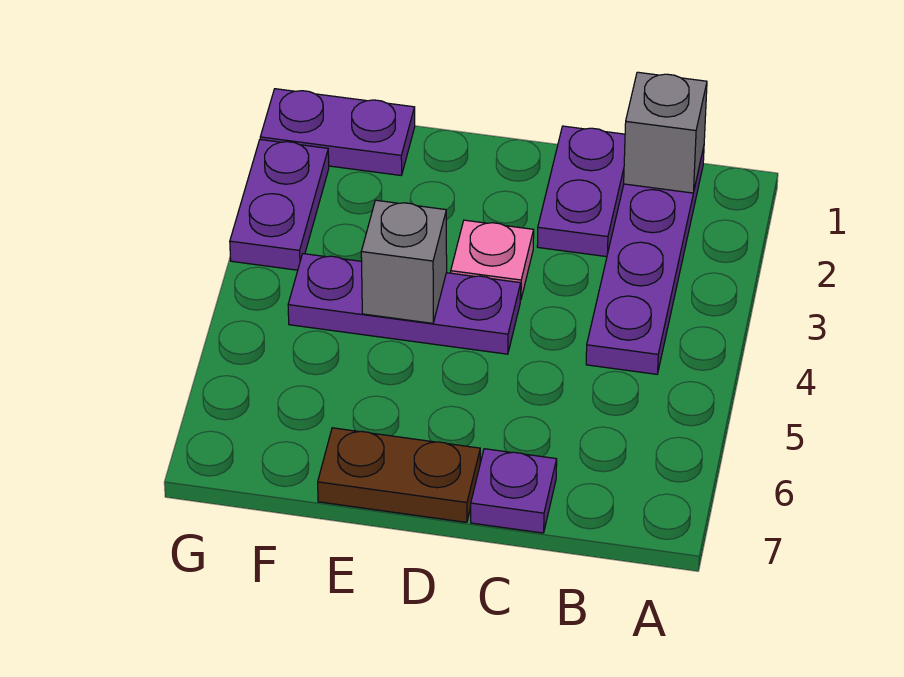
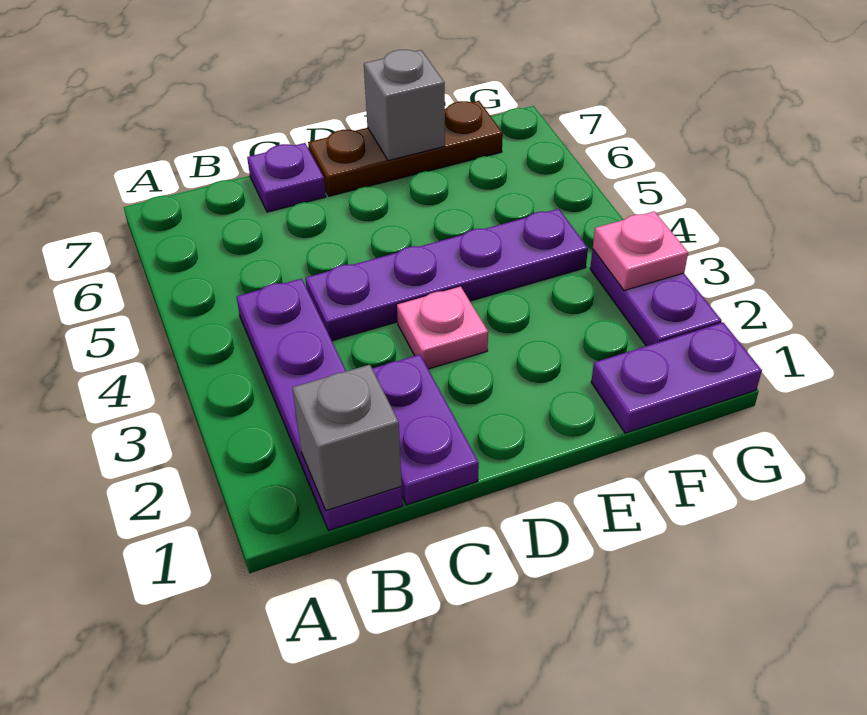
purple plate D4:F4 level 1 -> purple plate C4:F4 level 1
brown plate D7:E7 level 1 -> brown plate D7:F7 level 1
grey brick E4 level 2 -> grey brick E7 level 2
none -> pink plate G3 level 2

